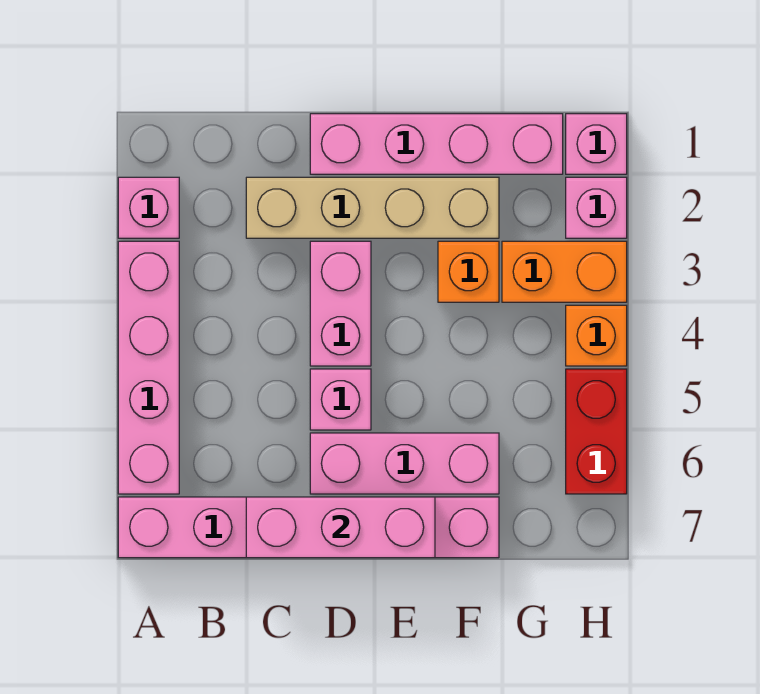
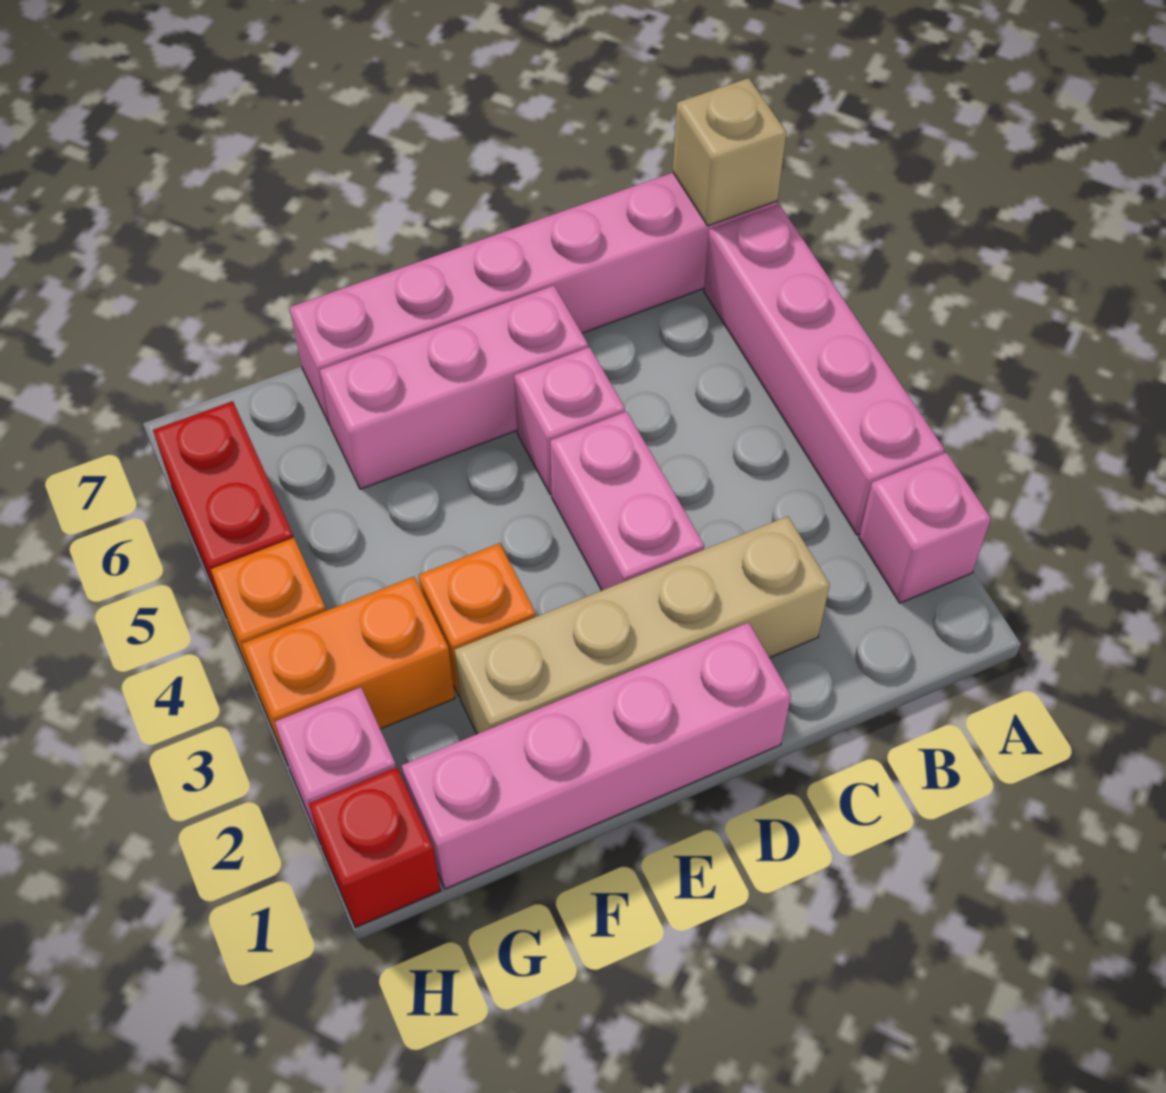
none -> tan brick A7 level 2
pink brick C7:E7 level 2 -> none
pink brick H1 level 1 -> red brick H1 level 1

